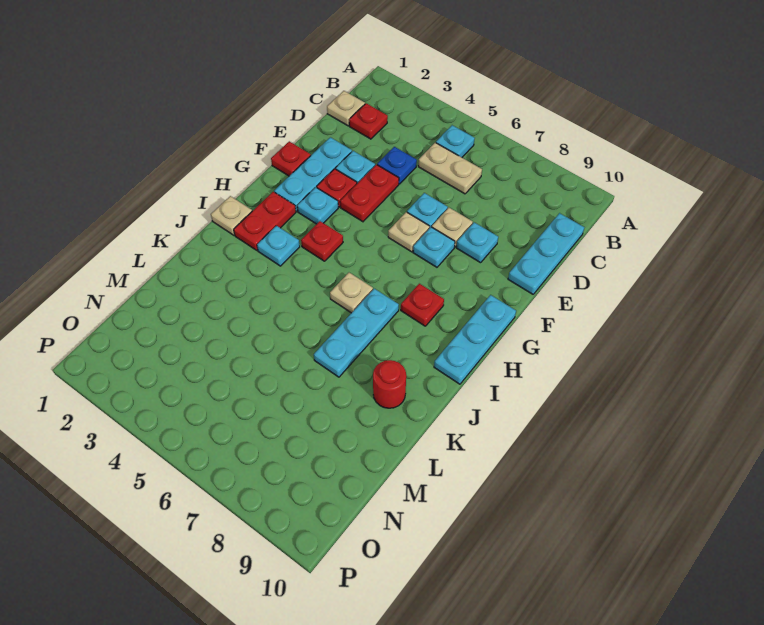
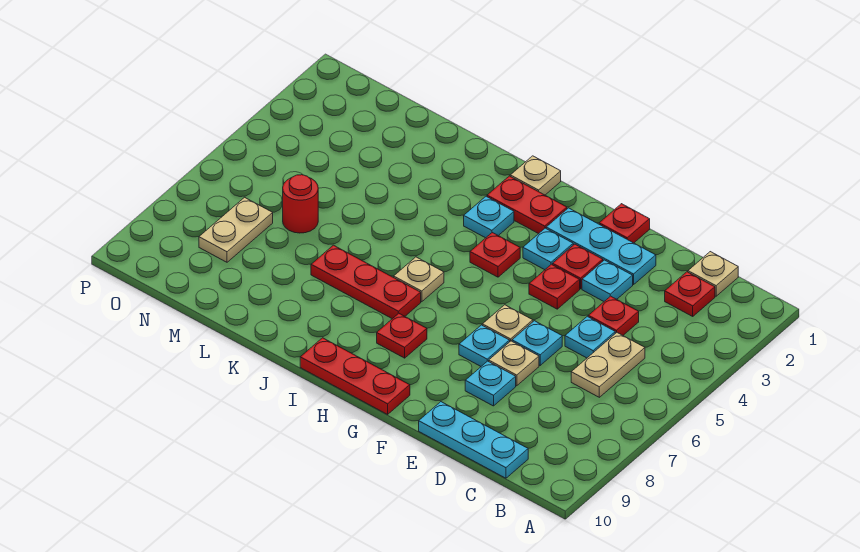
cyan plate B5 level 1 -> cyan plate D5 level 1
blue plate D4 level 1 -> red plate D4 level 1
red plate E4:F4 level 1 -> red plate F4 level 1
cyan plate G10:I10 level 1 -> red plate G10:I10 level 1
cyan plate I7:K7 level 1 -> red plate I7:K7 level 1
red round brick K9 level 1 -> red round brick M6 level 1
none -> tan plate N7:N8 level 1

